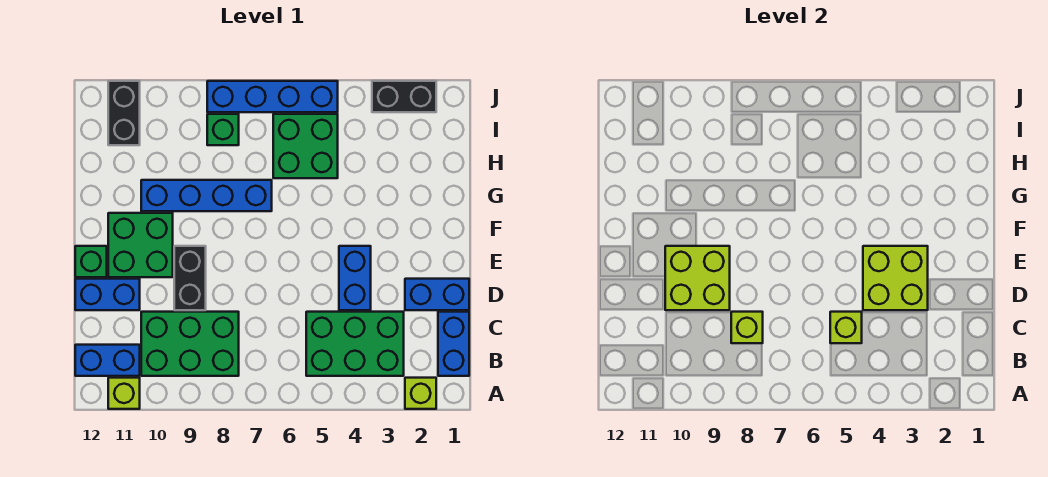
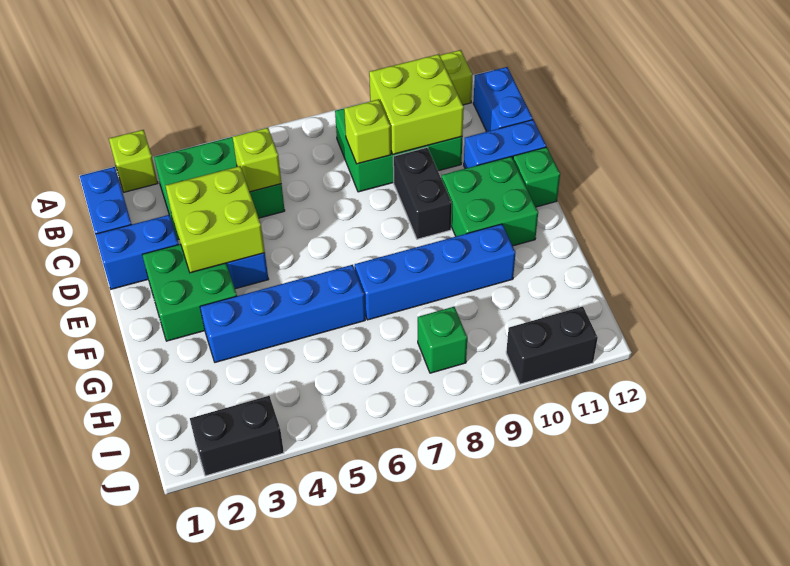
blue brick B11:B12 level 1 -> blue brick B12:C12 level 1
lime brick D9:E10 level 2 -> lime brick B9:C10 level 2
green brick H5:I6 level 1 -> green brick E2:F3 level 1
black brick I11:J11 level 1 -> black brick J10:J11 level 1
blue brick J5:J8 level 1 -> blue brick G3:G6 level 1

